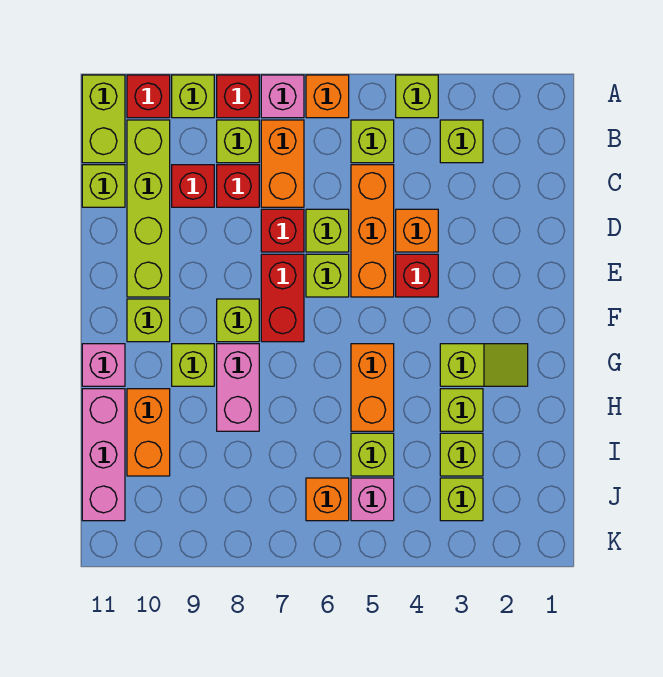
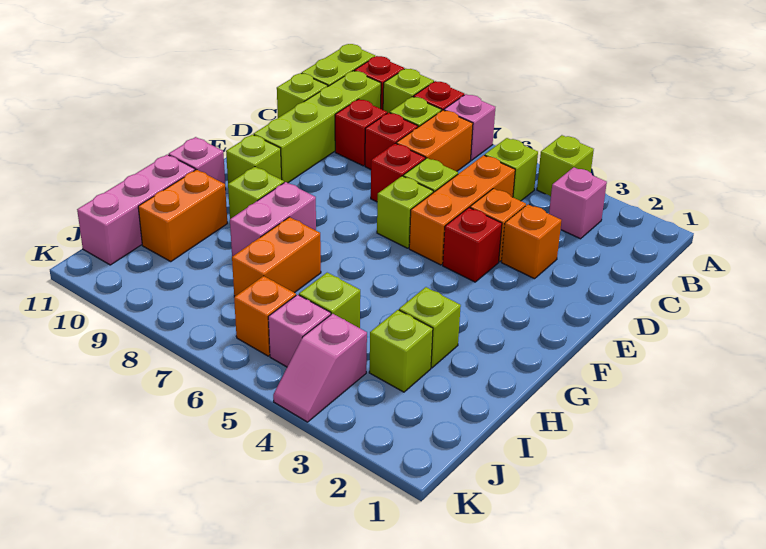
orange brick A6 level 1 -> orange brick D3 level 1
lime brick B3 level 1 -> pink brick B3 level 1
red brick E7:F7 level 1 -> none
lime brick F8 level 1 -> none
lime slope G2:G3 level 1 top 3 -> none
orange brick G5:H5 level 1 -> orange brick H7:I7 level 1
lime brick J3 level 1 -> none
none -> pink slope J4:K4 level 1 top J

